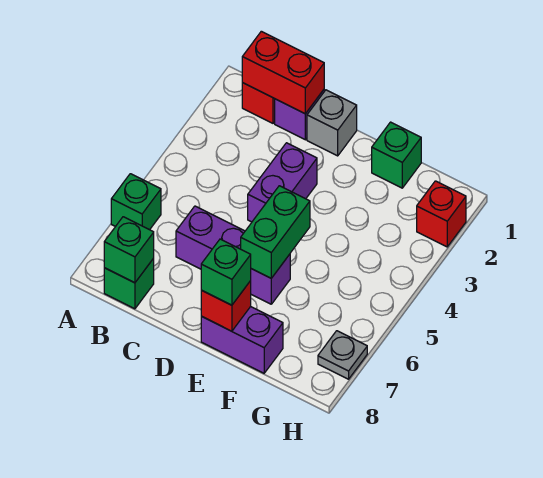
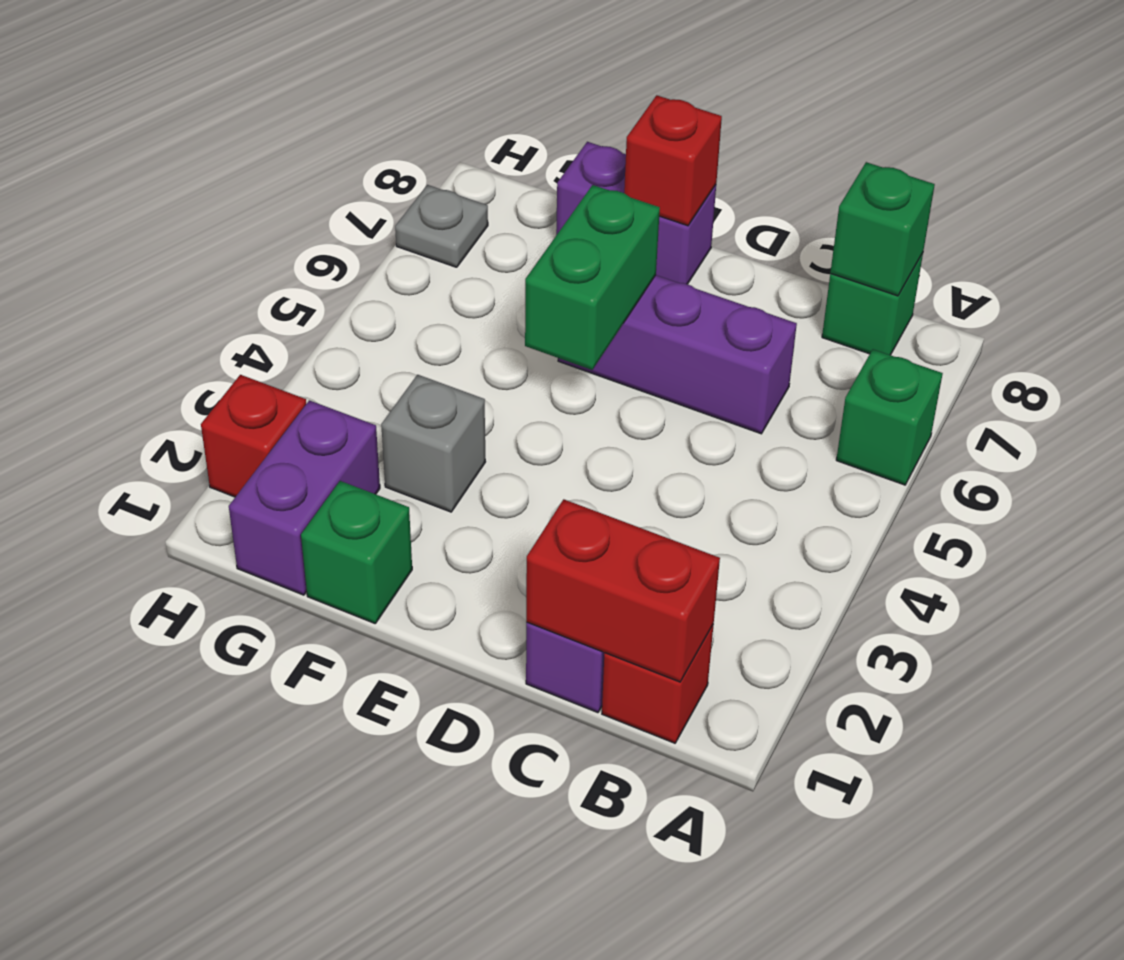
grey brick D1 level 1 -> grey brick F3 level 1
purple brick D3:D4 level 1 -> purple brick G1:G2 level 1
green brick E8 level 3 -> none

